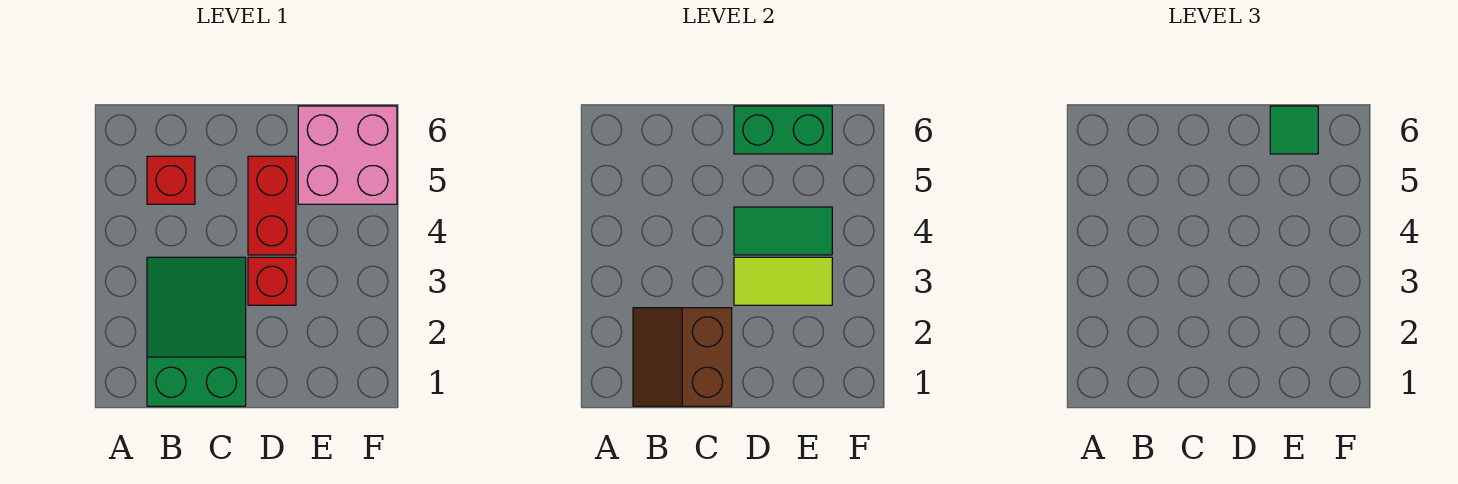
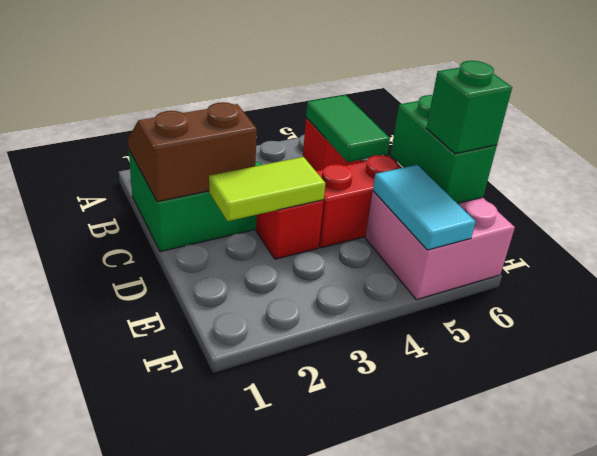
lime tile D3:E3 level 2 -> lime tile D2:D3 level 2
green tile D4:E4 level 2 -> green tile B5:C5 level 2
none -> cyan tile E5:F5 level 2
green tile E6 level 3 -> green brick E6 level 3

